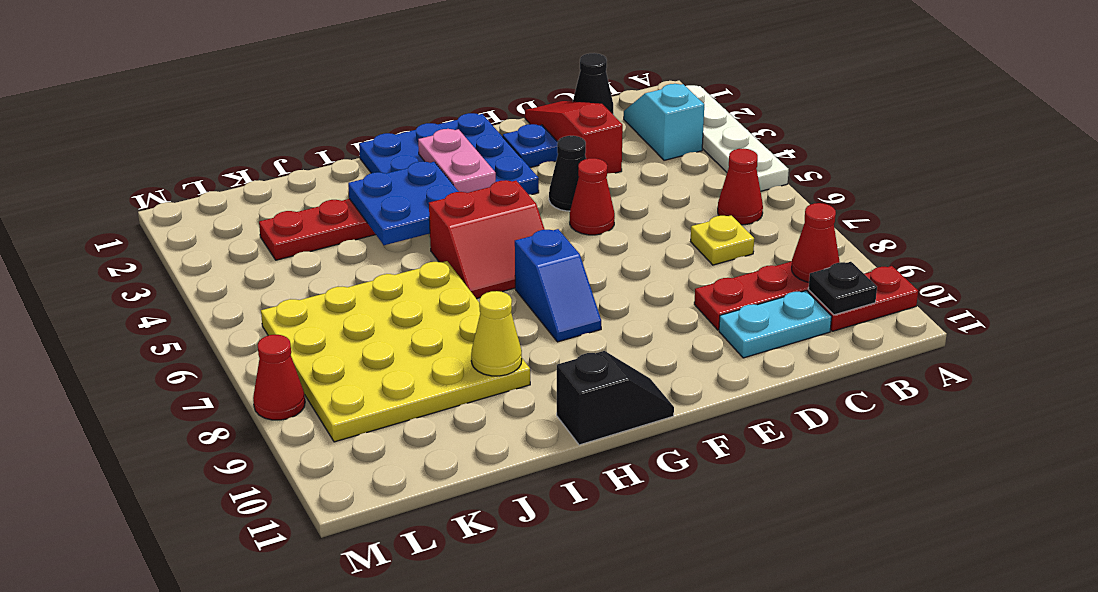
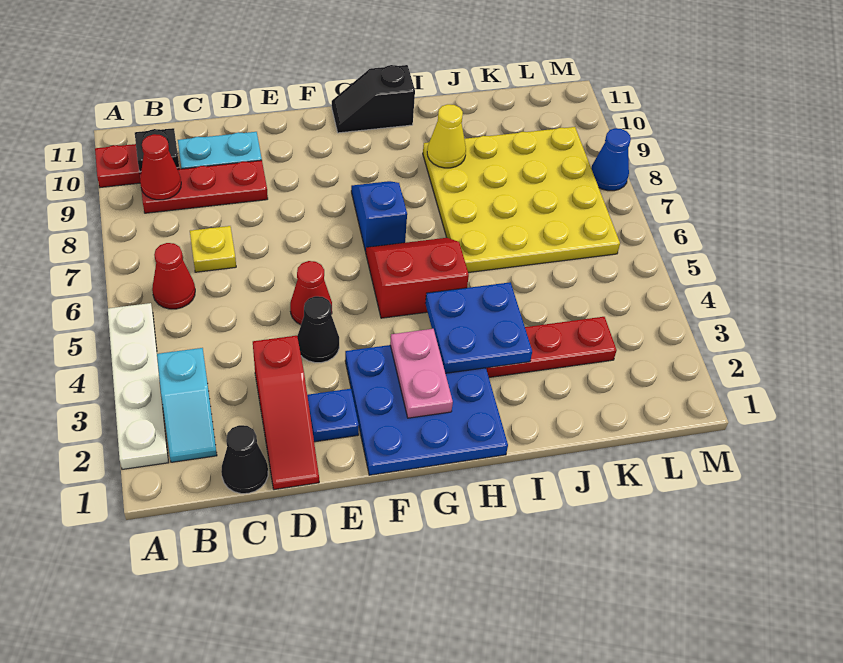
red cone M8 level 1 -> blue cone M8 level 1

